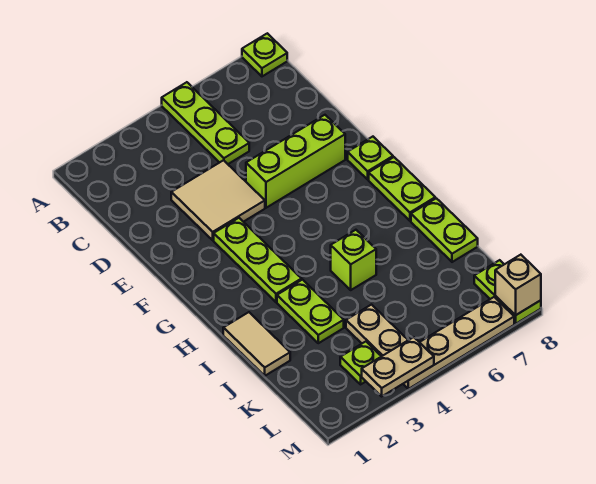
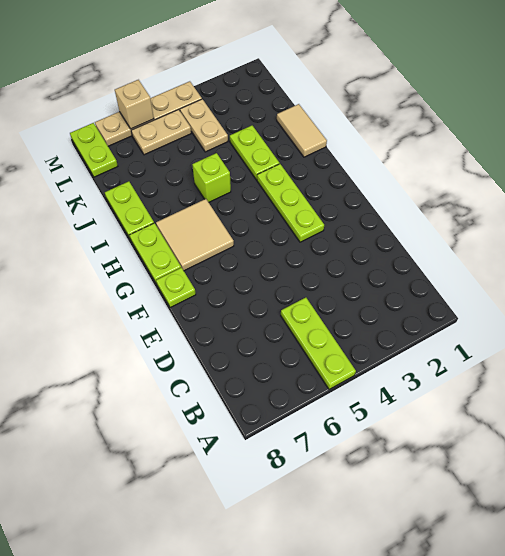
lime plate A8 level 1 -> none
tan tile D3:E4 level 1 -> tan tile G6:H7 level 1
lime brick E5:E7 level 1 -> none
lime plate L3 level 1 -> none
tan plate M3:M4 level 2 -> tan plate L5:L6 level 1
tan brick M8 level 2 -> tan brick M6 level 2

